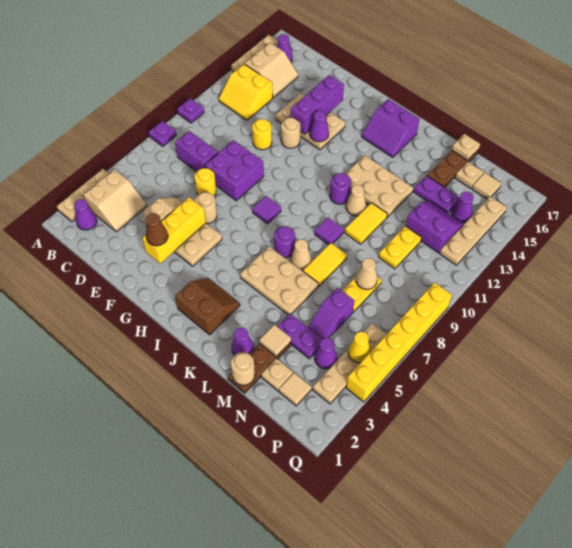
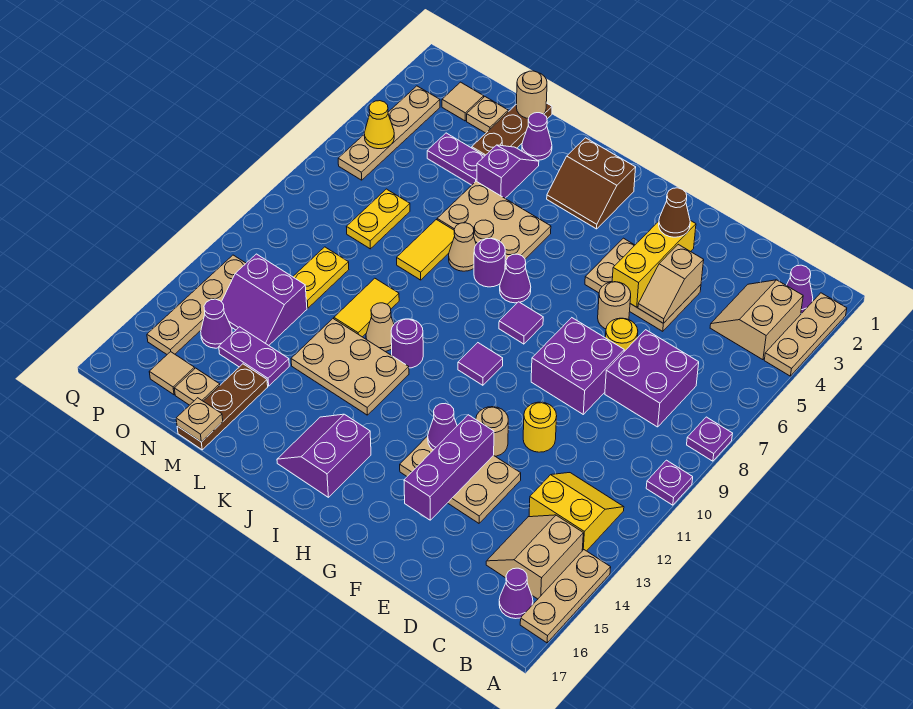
purple brick C8:D8 level 1 -> purple brick C7:D8 level 1
purple slope I15:J16 level 1 top 16 -> purple slope I15:J16 level 1 top I
purple tile K9 level 1 -> purple tile H10 level 1
tan tile M3 level 2 -> none
purple slope N5:N6 level 1 top 6 -> purple slope L3:L4 level 1 top 4
tan cone N8 level 2 -> none
purple cone O4 level 1 -> purple cone I7 level 1
yellow brick Q4:Q9 level 1 -> none

